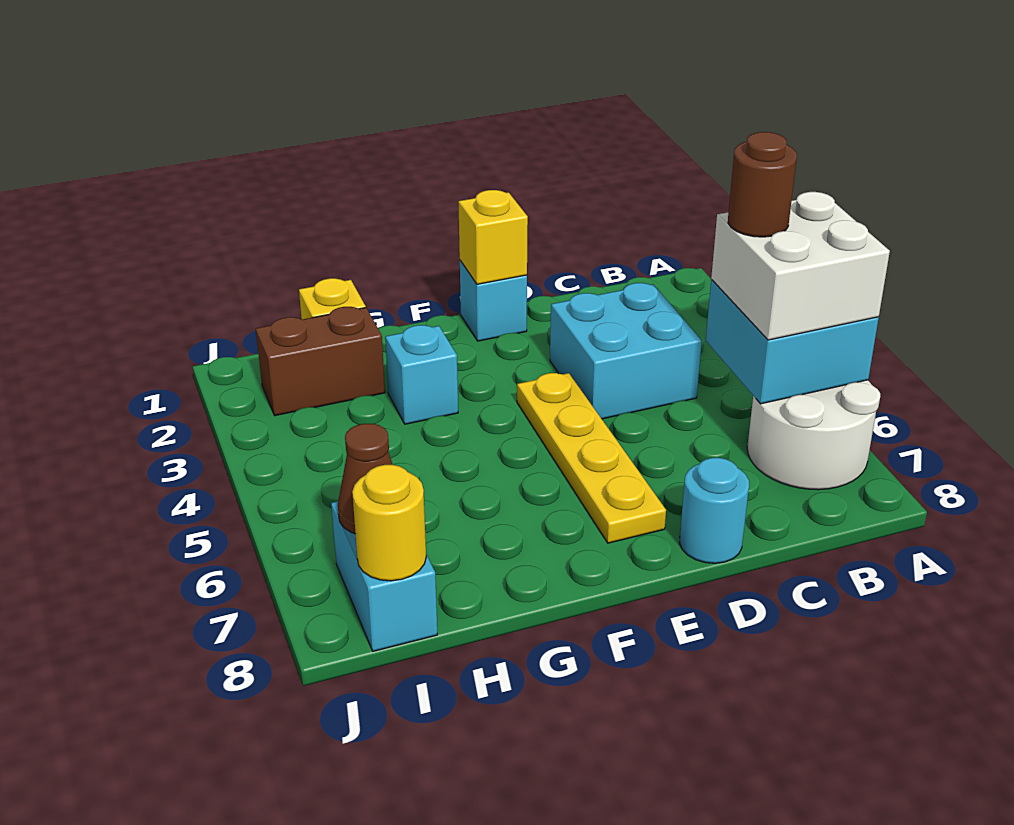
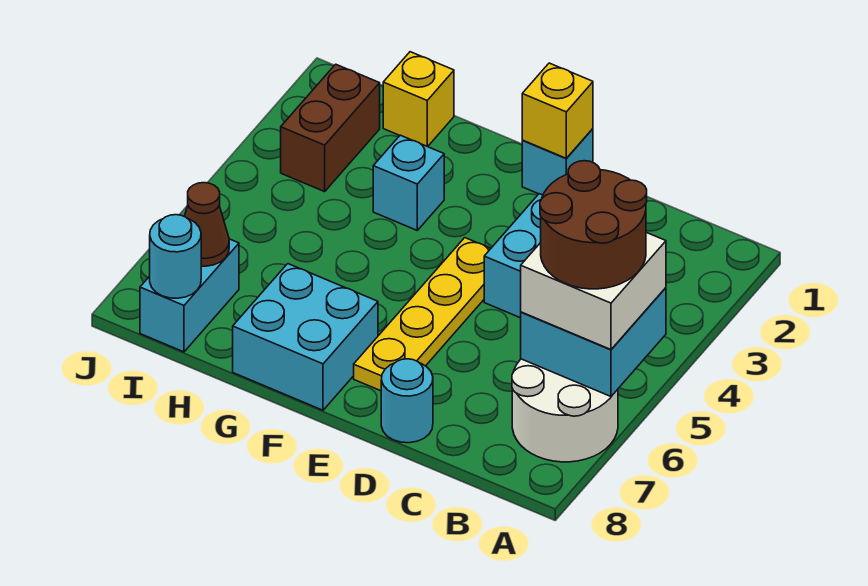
brown round brick B5 level 4 -> brown round brick A5:B6 level 4
none -> cyan brick F7:G8 level 1
brown brick H2:I2 level 1 -> brown brick I2:I3 level 1
yellow round brick I8 level 2 -> cyan round brick I8 level 2

